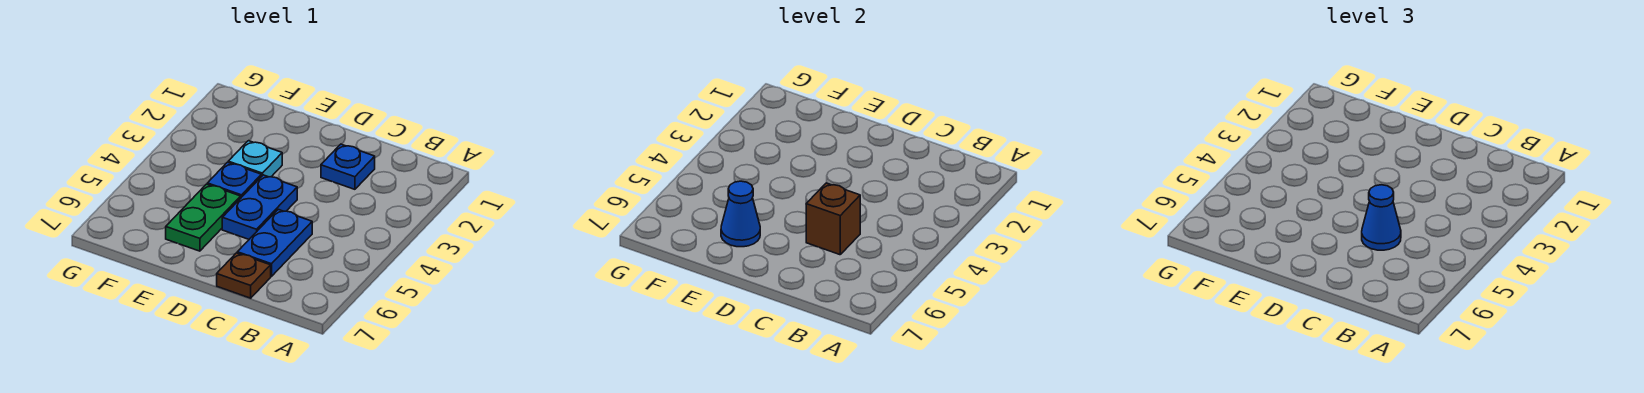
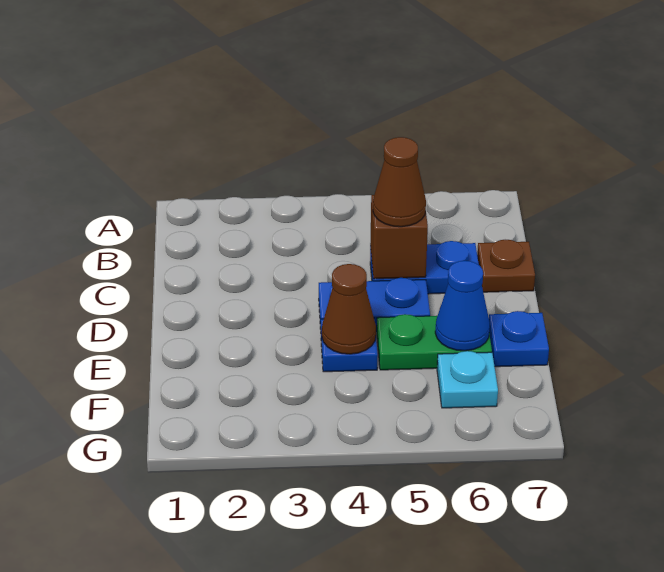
blue plate C2 level 1 -> blue plate E7 level 1
blue cone C5 level 3 -> brown cone C5 level 3
cyan plate E3 level 1 -> cyan plate F6 level 1
none -> brown cone E4 level 2

